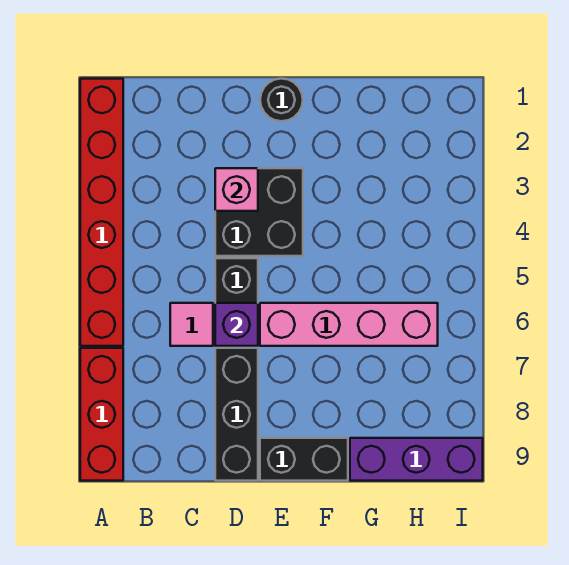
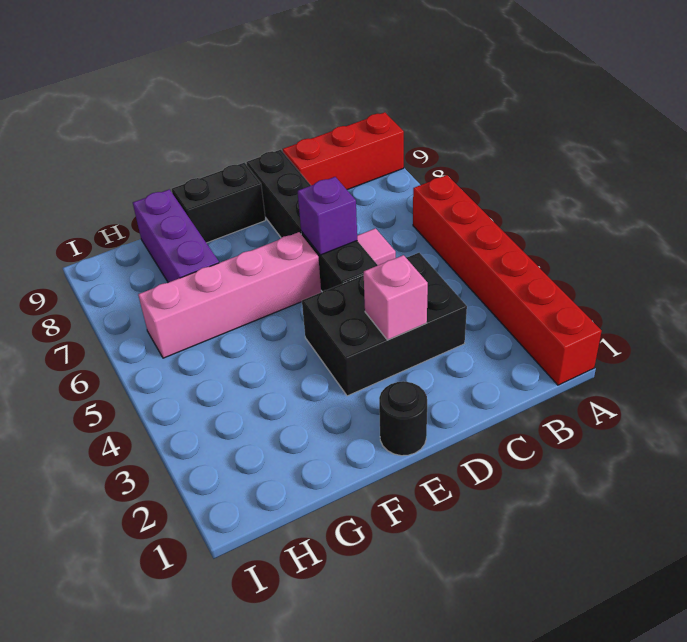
red brick A7:A9 level 1 -> red brick A9:C9 level 1
black brick D3:E4 level 1 -> black brick C3:E4 level 1
purple brick G9:I9 level 1 -> purple brick G7:G9 level 1

